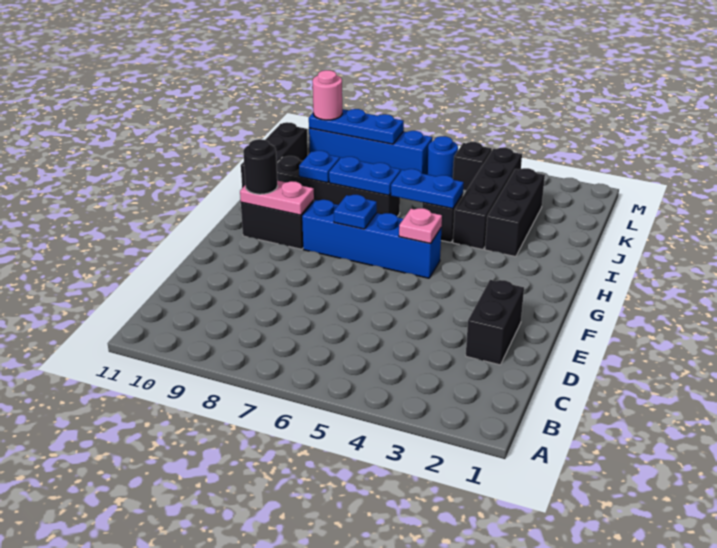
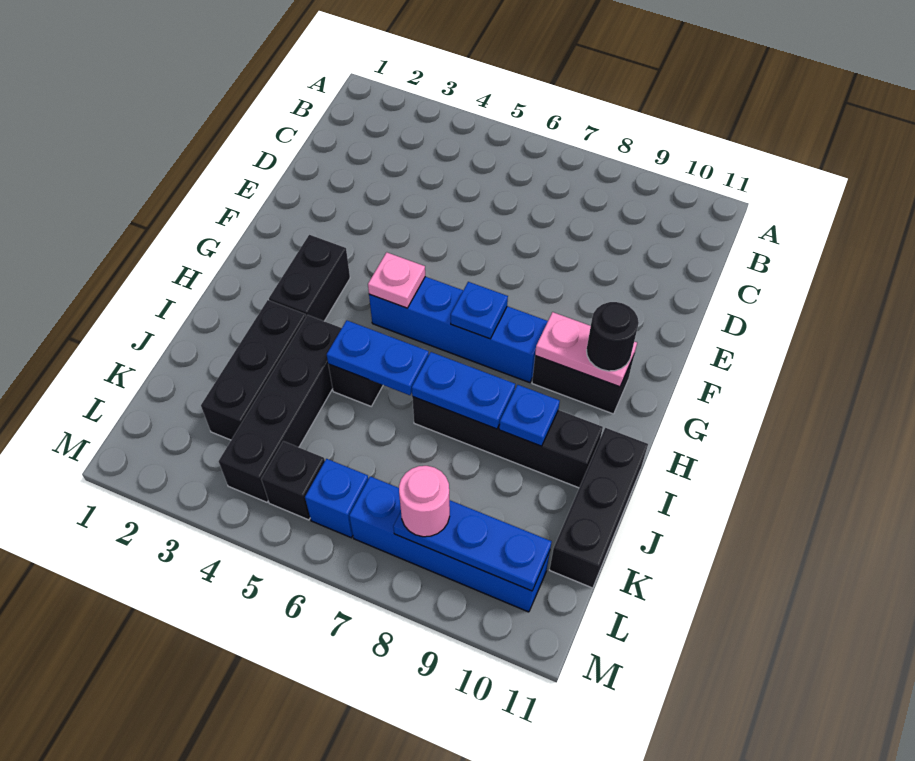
black brick D2:E2 level 1 -> black brick G3:H3 level 1
blue round brick L6 level 1 -> blue brick L6 level 1
pink round brick L10 level 3 -> pink round brick L8 level 3

